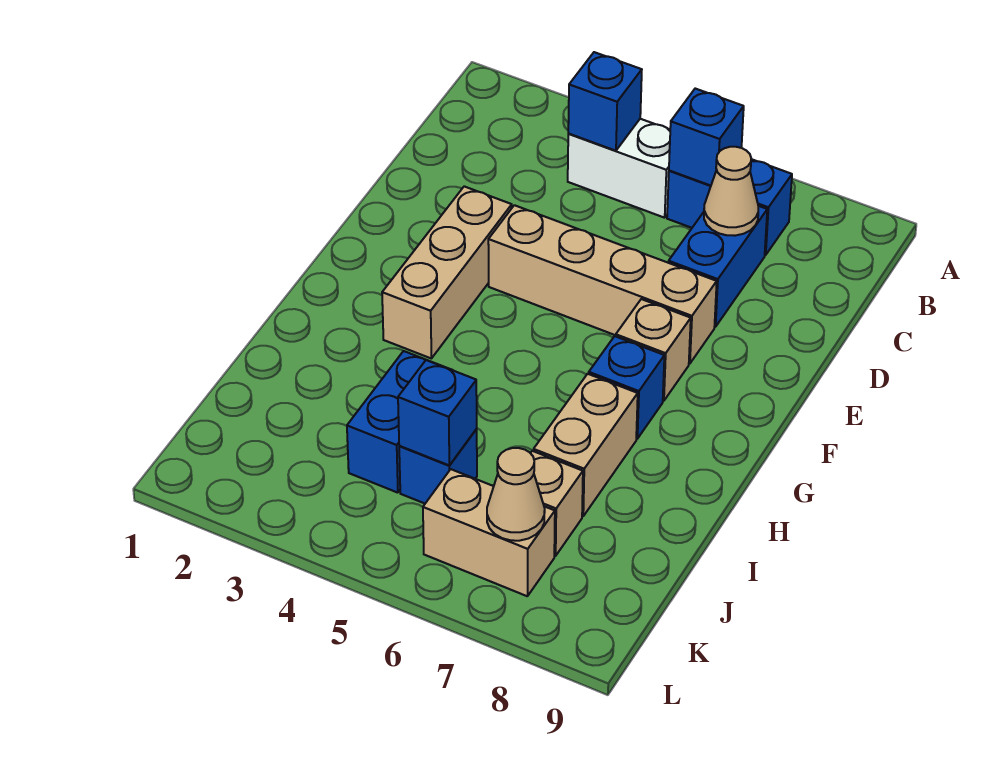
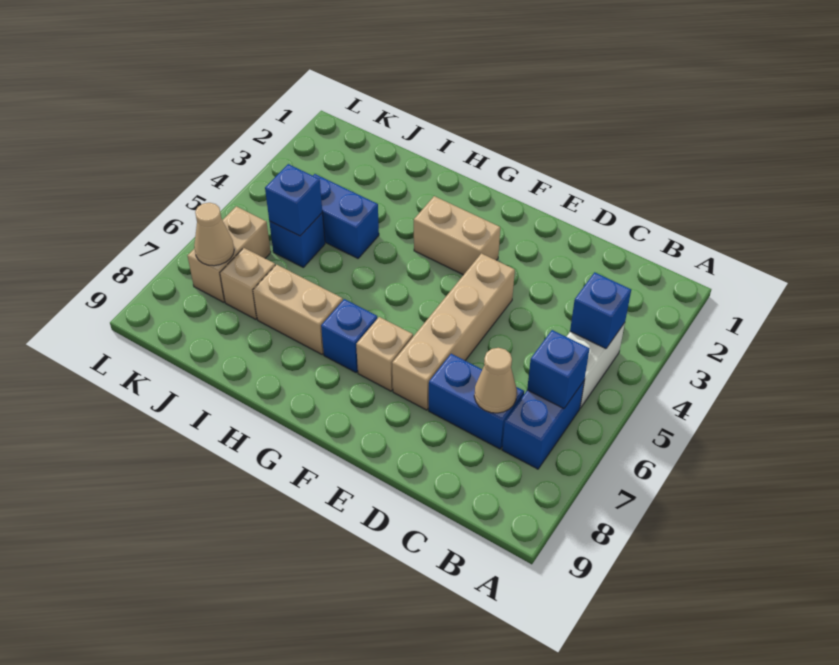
tan brick E3:G3 level 1 -> tan brick F3:G3 level 1

